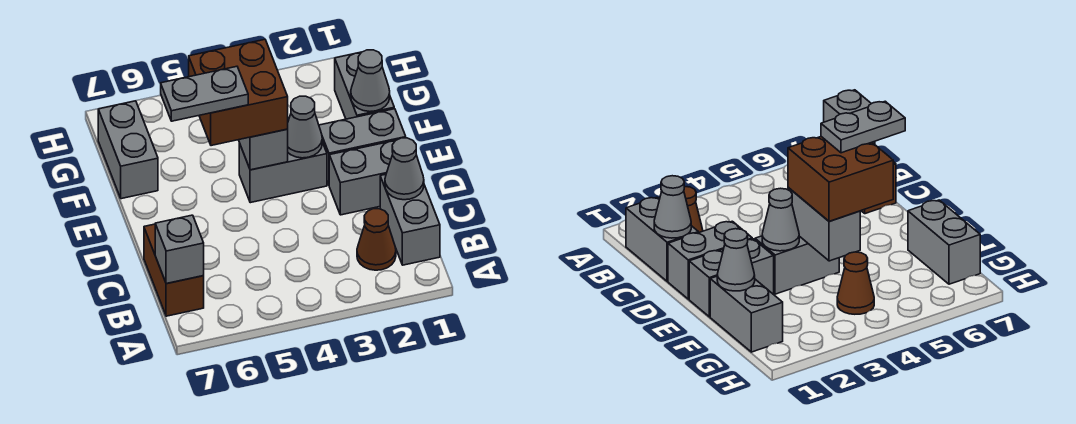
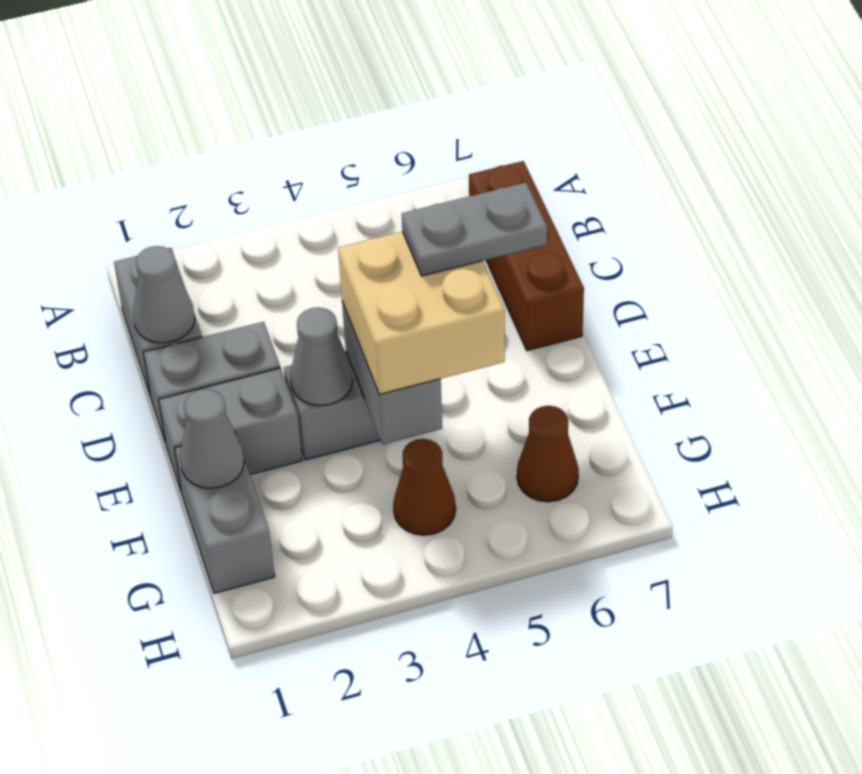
brown cone B2 level 1 -> brown cone G6 level 1
brown brick B7:C7 level 1 -> brown brick B7:D7 level 1
grey brick B7 level 2 -> none
brown brick E4:F5 level 3 -> tan brick E4:F5 level 3
grey brick F7:G7 level 1 -> none

